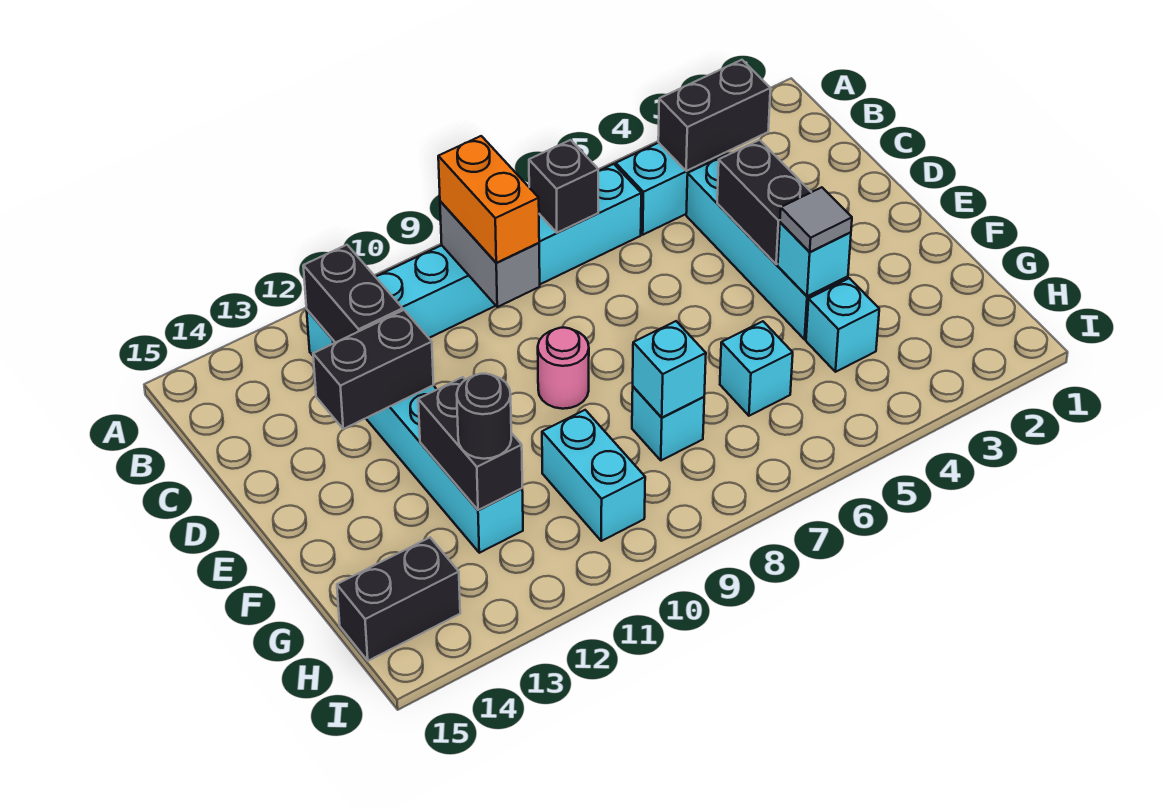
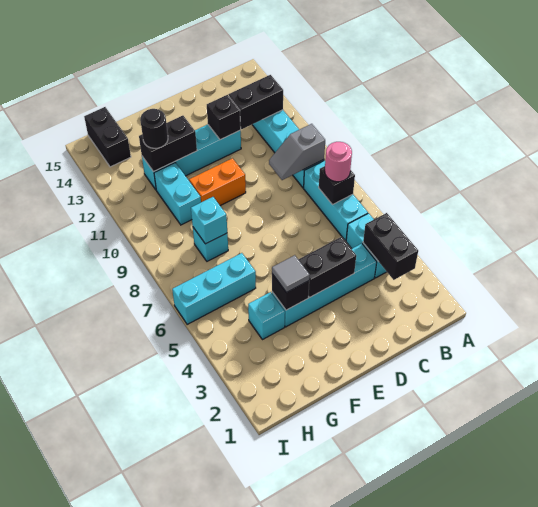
grey brick B9:C9 level 2 -> grey slope B9:C9 level 2 top B
orange brick B9:C9 level 3 -> orange brick E10:F10 level 1
black brick D12:D13 level 2 -> black brick D12 level 2
pink round brick E9 level 1 -> pink round brick B7 level 3
cyan brick F4 level 2 -> black brick F4 level 2
cyan brick G6 level 1 -> cyan brick G6:I6 level 1
cyan brick G10:H10 level 1 -> cyan brick G10:G11 level 1

